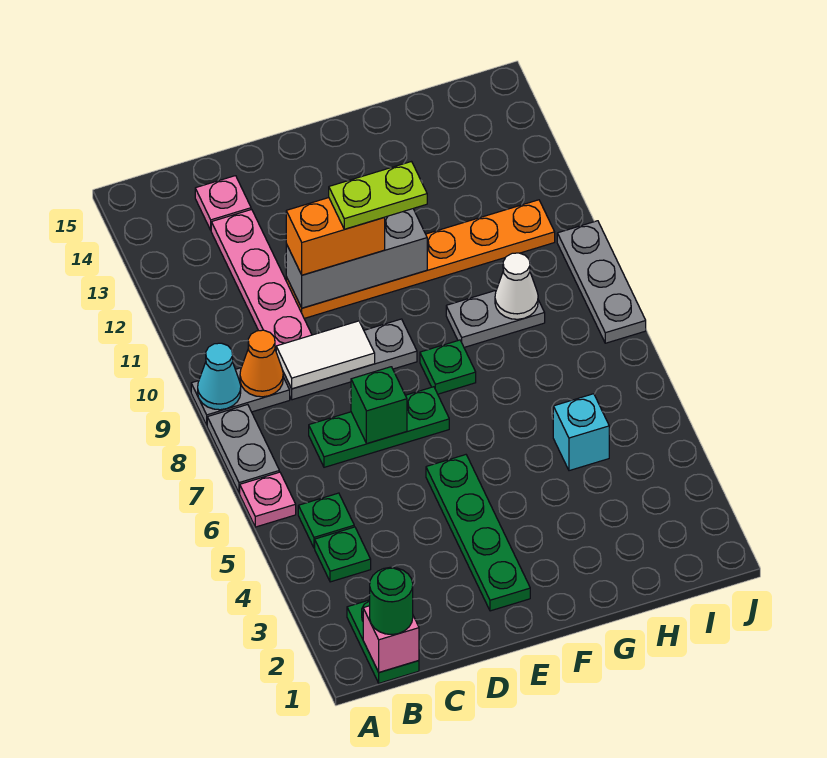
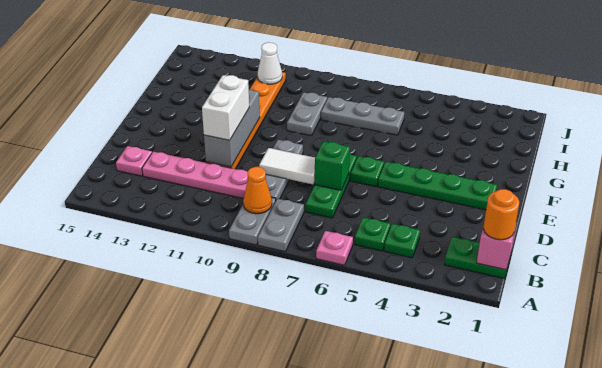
grey plate A7:A8 level 1 -> grey plate A8:B8 level 1
cyan cone A9 level 2 -> none
green round brick B1 level 3 -> orange round brick B1 level 3
white tile C9:D9 level 2 -> white tile D8:D9 level 2
orange brick D11:E11 level 3 -> white brick D11:E11 level 3
lime plate E11:F11 level 4 -> none
green plate F8 level 1 -> green plate E6 level 1
cyan brick H5 level 1 -> none
white cone H9 level 2 -> white cone I11 level 2
grey plate J8:J10 level 1 -> grey plate H6:H8 level 1

